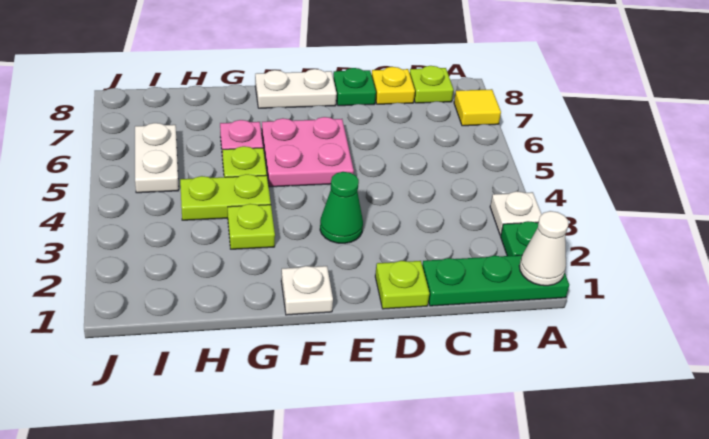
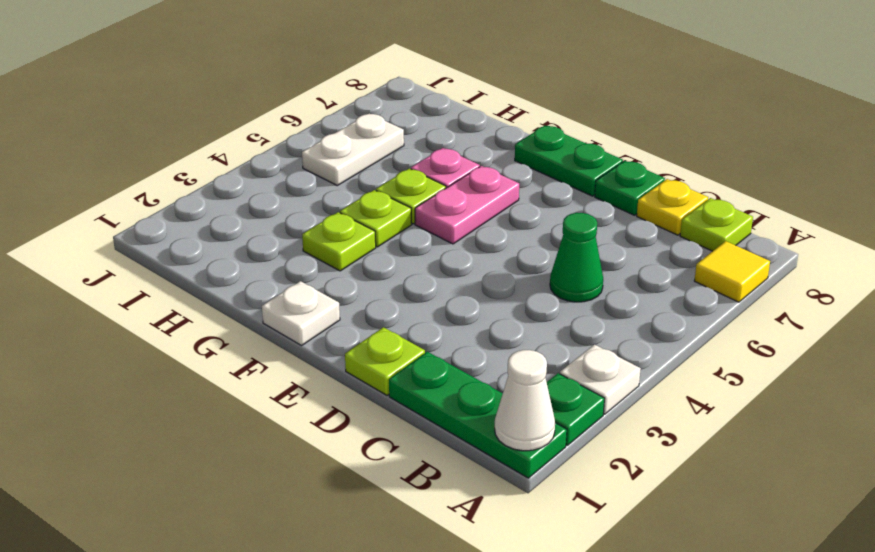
green cone E3 level 1 -> green cone C5 level 1
pink plate E5:F6 level 1 -> pink plate F5:F6 level 1
white plate E8:F8 level 1 -> green plate E8:F8 level 1
lime plate G4:H4 level 1 -> lime plate G4 level 1

